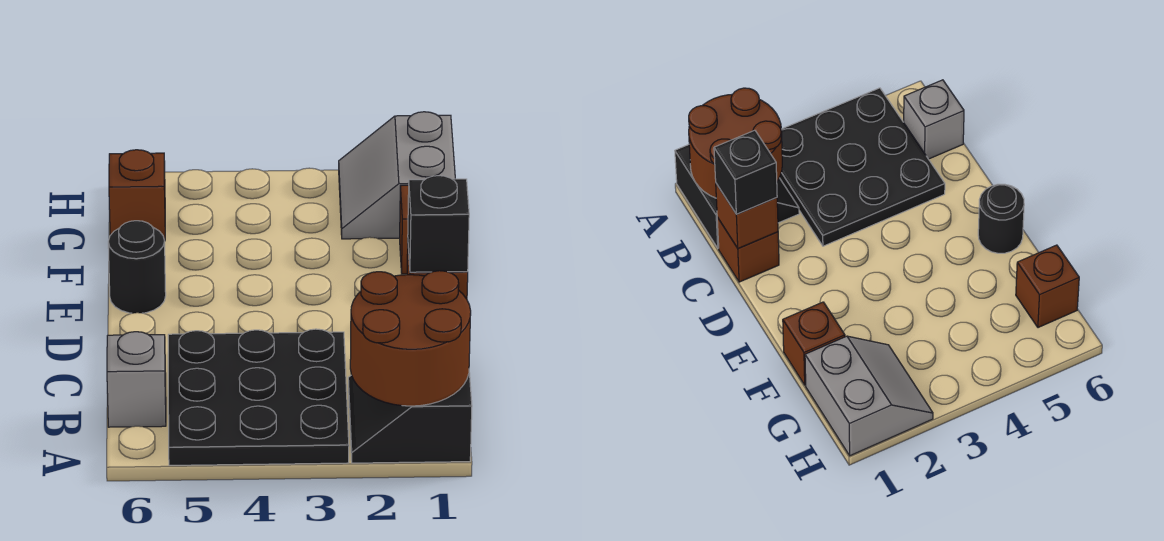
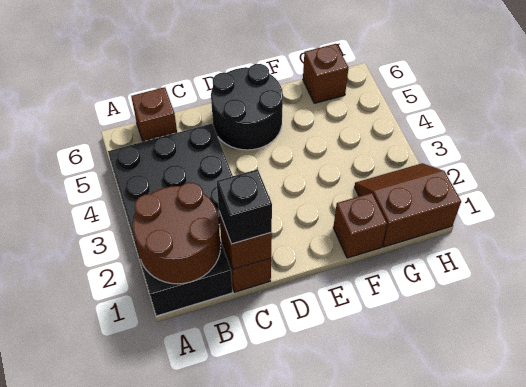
grey brick B6 level 1 -> brown brick B6 level 1
black round brick E6 level 1 -> black round brick D5:E6 level 1
grey slope G1:H2 level 1 top 1 -> brown slope G1:H2 level 1 top 1

